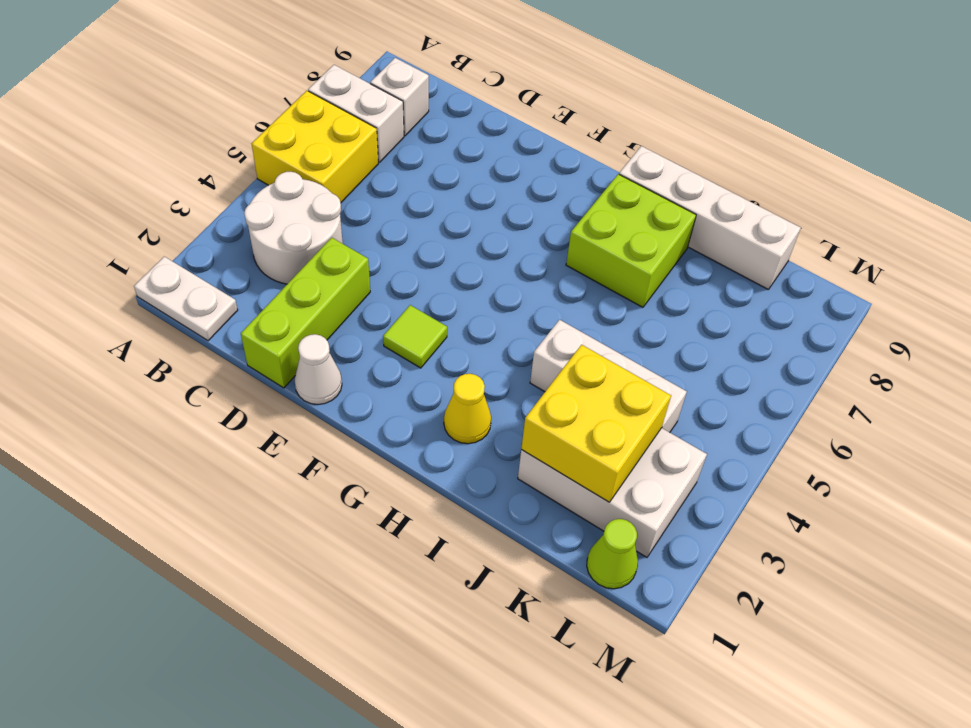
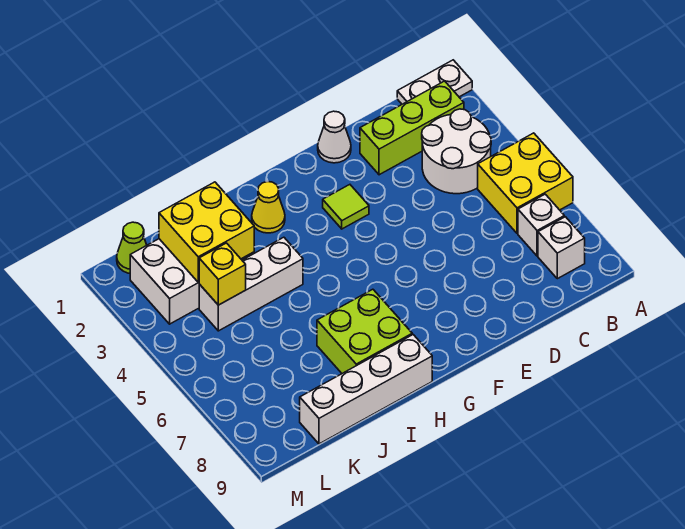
white brick A7:B7 level 1 -> white brick B7 level 1
lime brick D1:D3 level 1 -> lime brick B2:D2 level 1
none -> yellow brick K4 level 2

